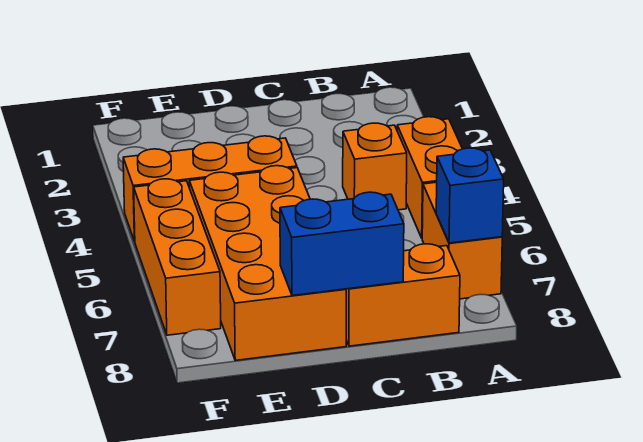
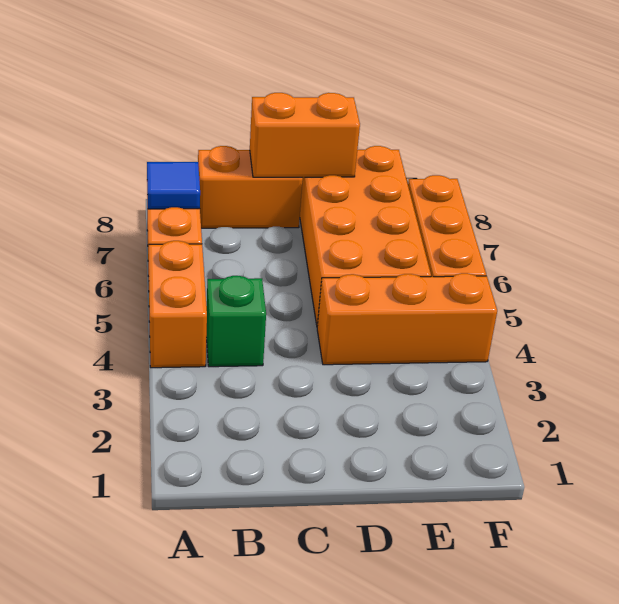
blue brick A7 level 2 -> blue tile A7 level 2
orange brick B4 level 1 -> green brick B4 level 1
blue brick C8:D8 level 2 -> orange brick C8:D8 level 2

